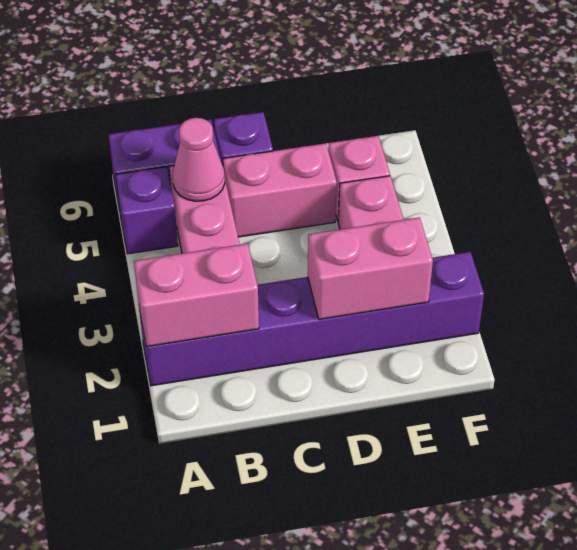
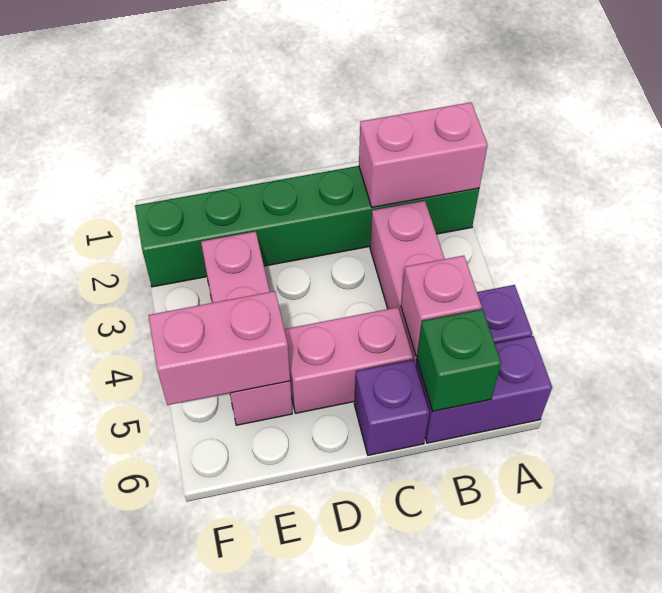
purple brick A2:F2 level 1 -> green brick A2:F2 level 1
pink cone B5 level 2 -> pink brick B5 level 2
none -> green brick B6 level 2
pink brick D2:E2 level 2 -> pink brick E5:F5 level 2

